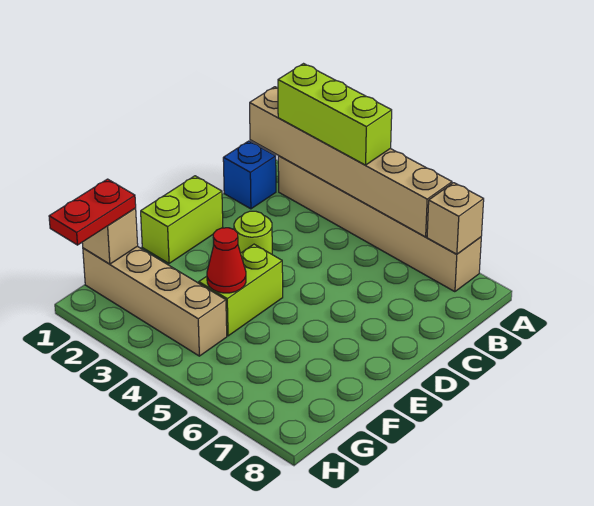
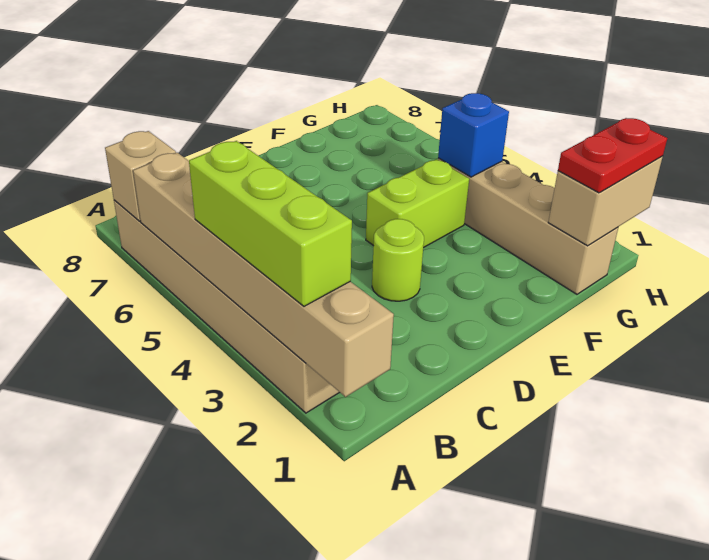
blue brick B1 level 1 -> blue brick G4 level 2
lime brick D1:E1 level 1 -> none
red cone F4 level 2 -> none
tan brick G1 level 2 -> tan brick G1:H1 level 2

